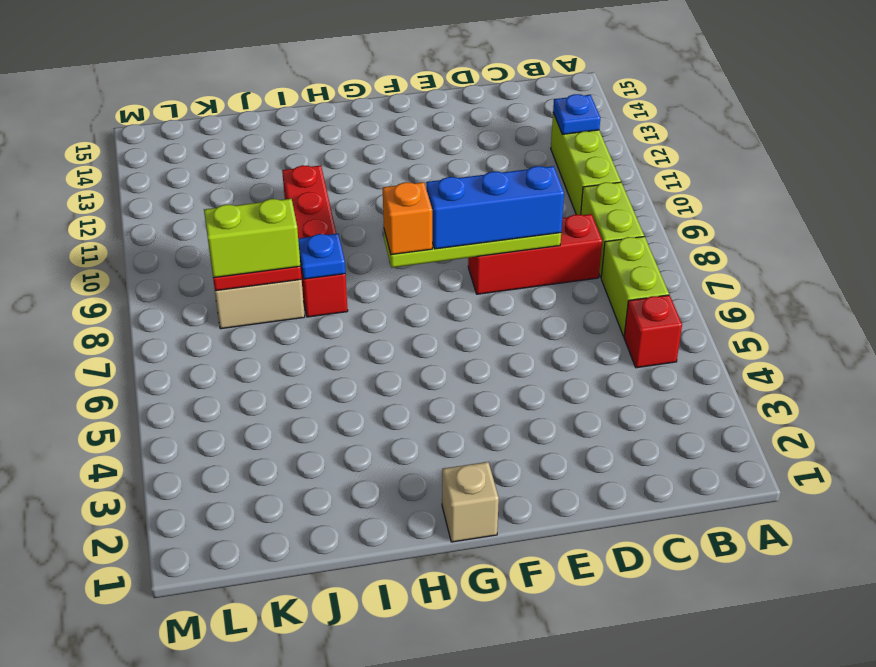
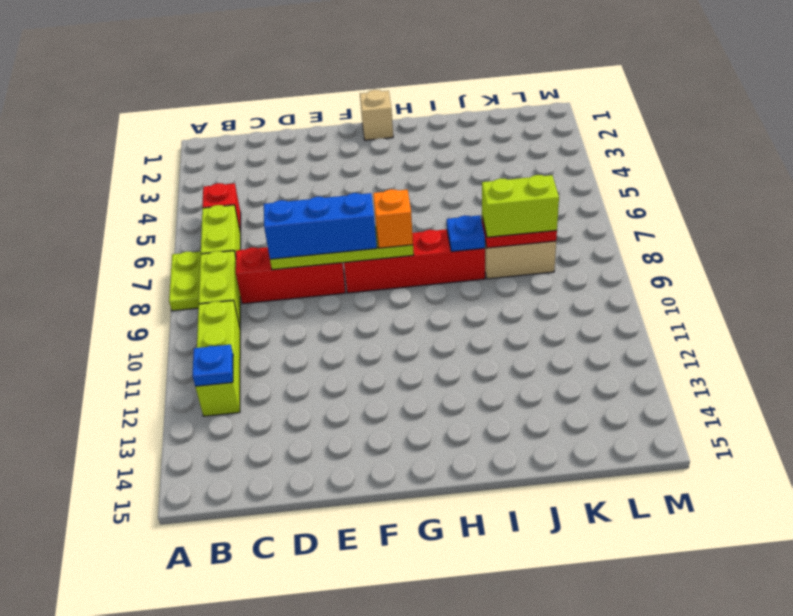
none -> lime plate A7:A8 level 1
red brick I8:I11 level 1 -> red brick F8:I8 level 1

